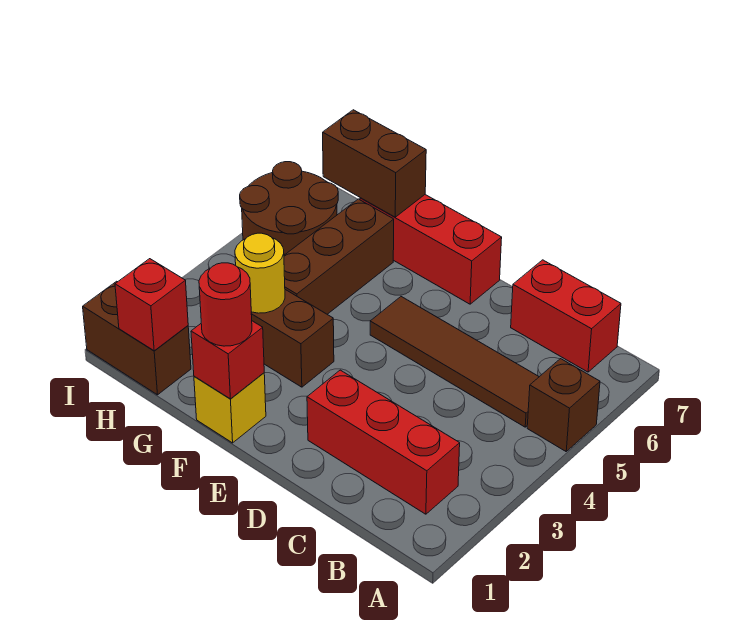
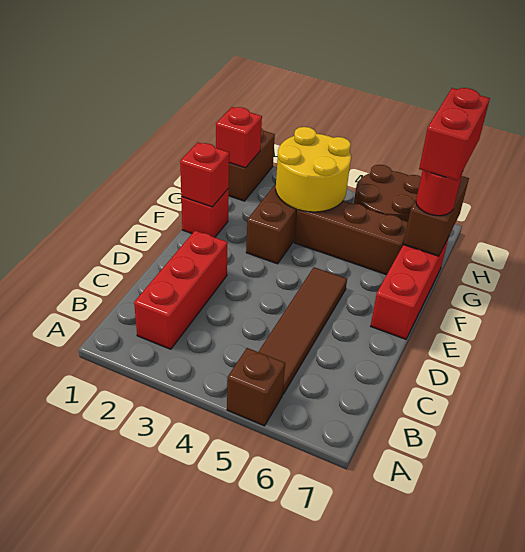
red brick B7:C7 level 1 -> red brick G7:H7 level 4
yellow brick F1 level 1 -> red brick F1 level 1
red round brick F1 level 3 -> red round brick G7 level 3
yellow round brick G3 level 2 -> yellow round brick G3:H4 level 2

